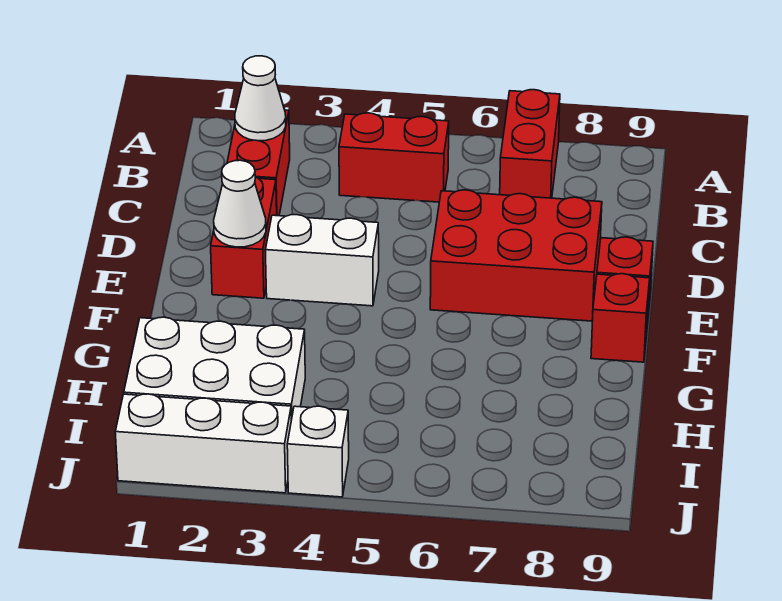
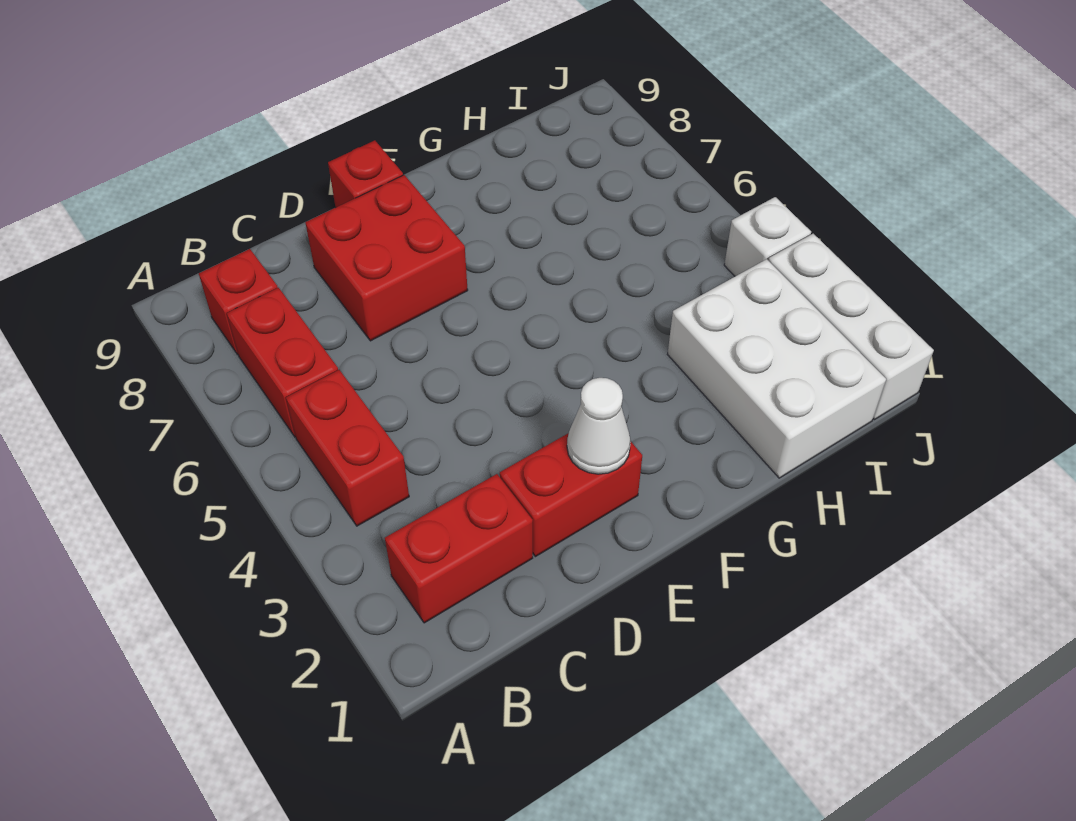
red brick A7:B7 level 1 -> red brick B6:B7 level 1
white cone B2 level 2 -> none
red brick D6:E8 level 1 -> red brick D7:E8 level 1
white brick E3:E4 level 1 -> none
red brick F9 level 1 -> red brick B8 level 1

